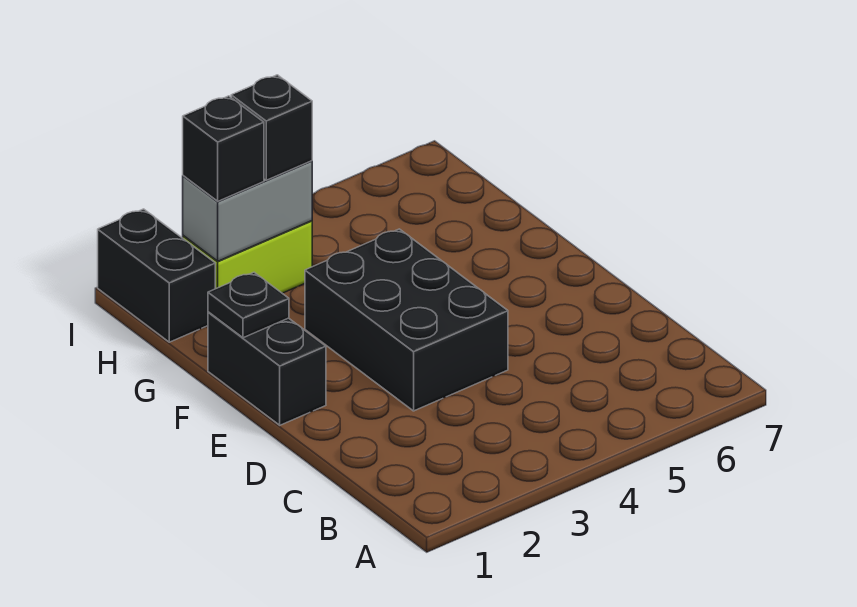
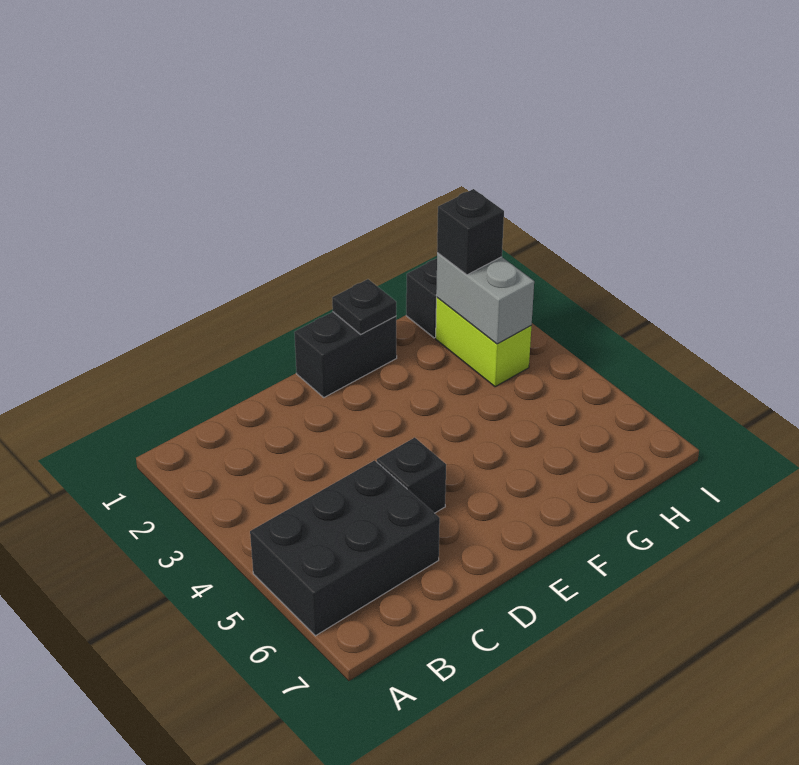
black brick D3:F4 level 1 -> black brick A5:C6 level 1
black brick H3 level 3 -> black brick D5 level 1

